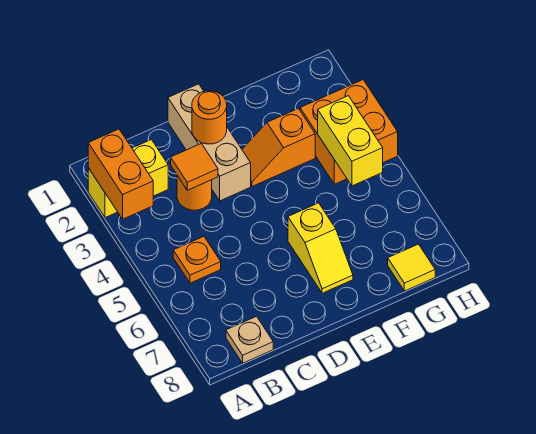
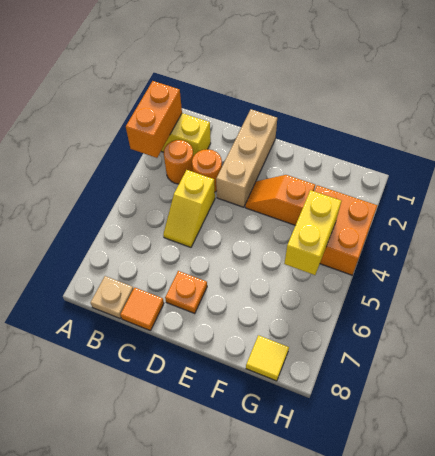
orange plate B5 level 1 -> orange plate D7 level 1
orange tile C3 level 2 -> orange tile C8 level 1
orange round brick D2 level 2 -> orange round brick B3 level 1
yellow slope E6:E7 level 1 top 6 -> yellow slope C4:C5 level 1 top 4

